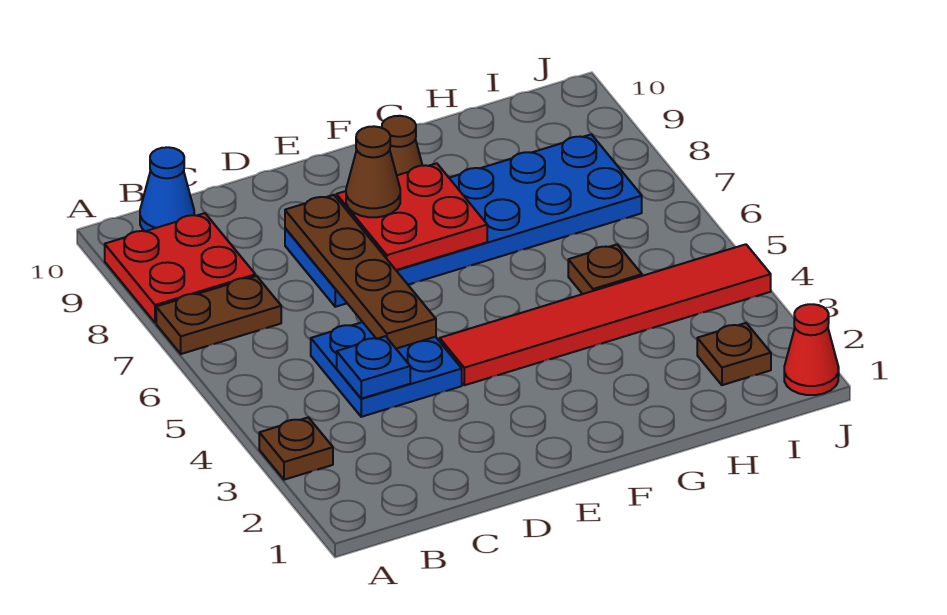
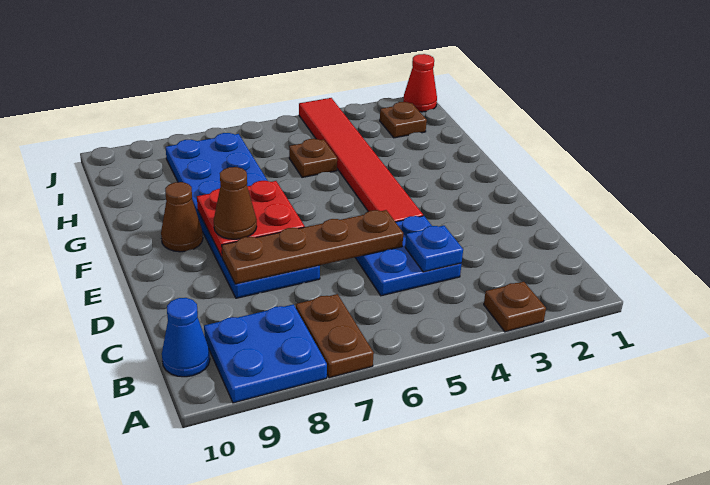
red plate A8:B9 level 1 -> blue plate A8:B9 level 1

